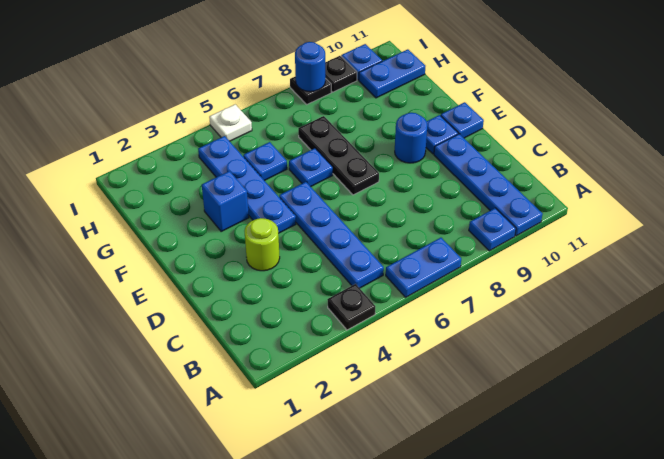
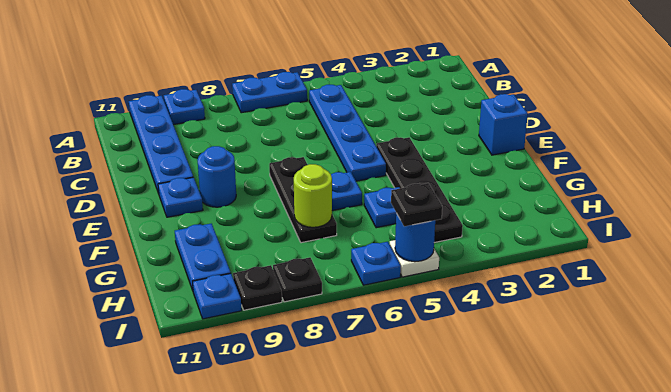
black plate A4 level 1 -> black plate I5 level 3
lime round brick D3 level 1 -> lime round brick G7 level 2
blue plate E4:H4 level 1 -> black plate E4:H4 level 1
blue plate E11 level 1 -> blue plate I6 level 1
blue brick F3 level 1 -> blue brick E1 level 1
blue plate H10:H11 level 1 -> blue plate G10:H10 level 1
blue round brick I8 level 2 -> blue round brick I5 level 2

